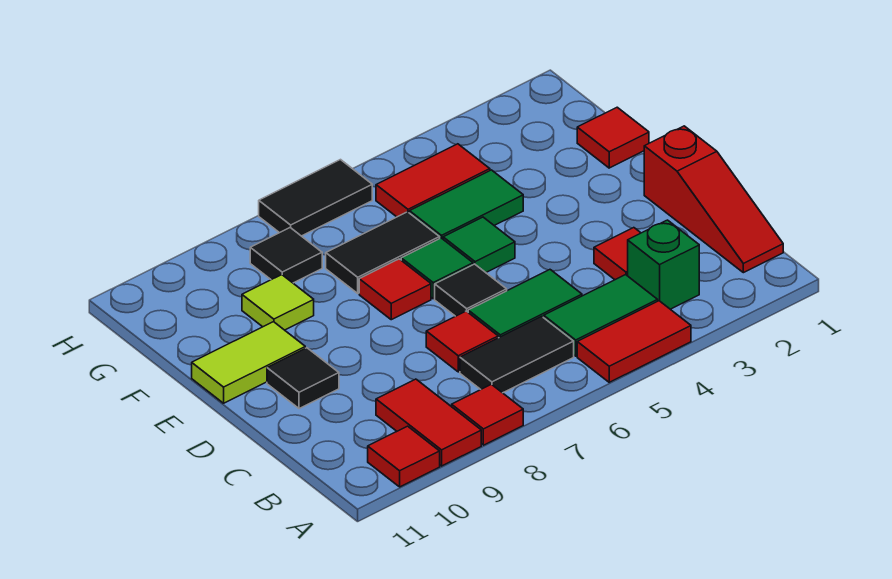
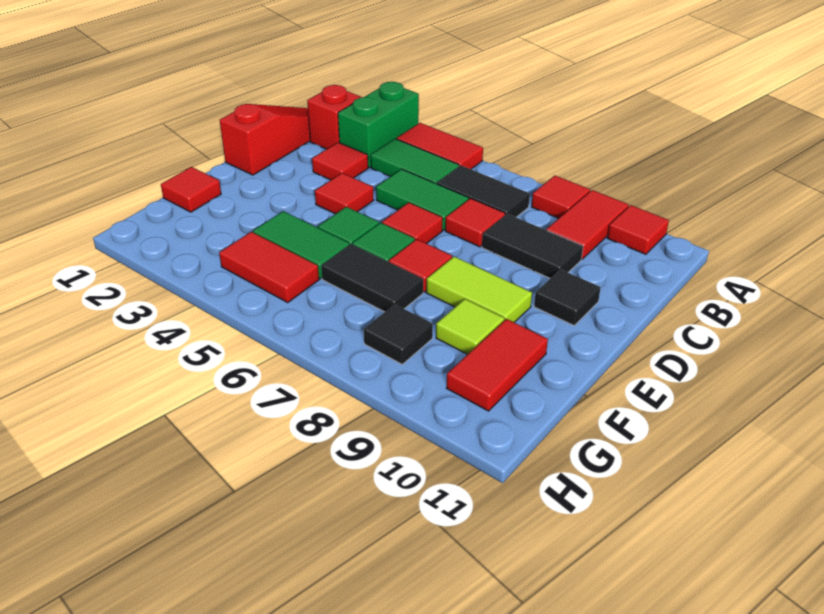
none -> red brick B2 level 1
green brick B3 level 1 -> green brick A3:B3 level 1
none -> red tile D4 level 1
black tile D6 level 1 -> red tile D6 level 1
lime tile E10:E11 level 1 -> lime tile E8:E9 level 1
none -> red tile F10:G10 level 1
black tile H6:H7 level 1 -> black tile C8:C9 level 1

